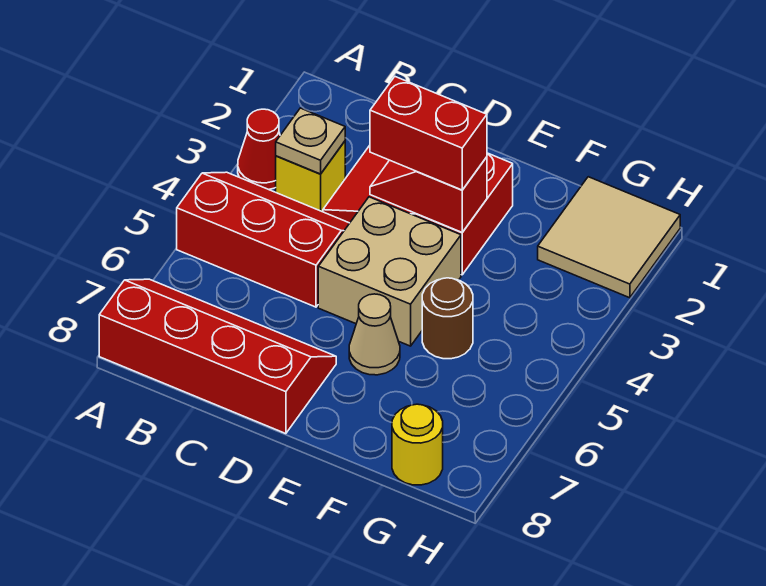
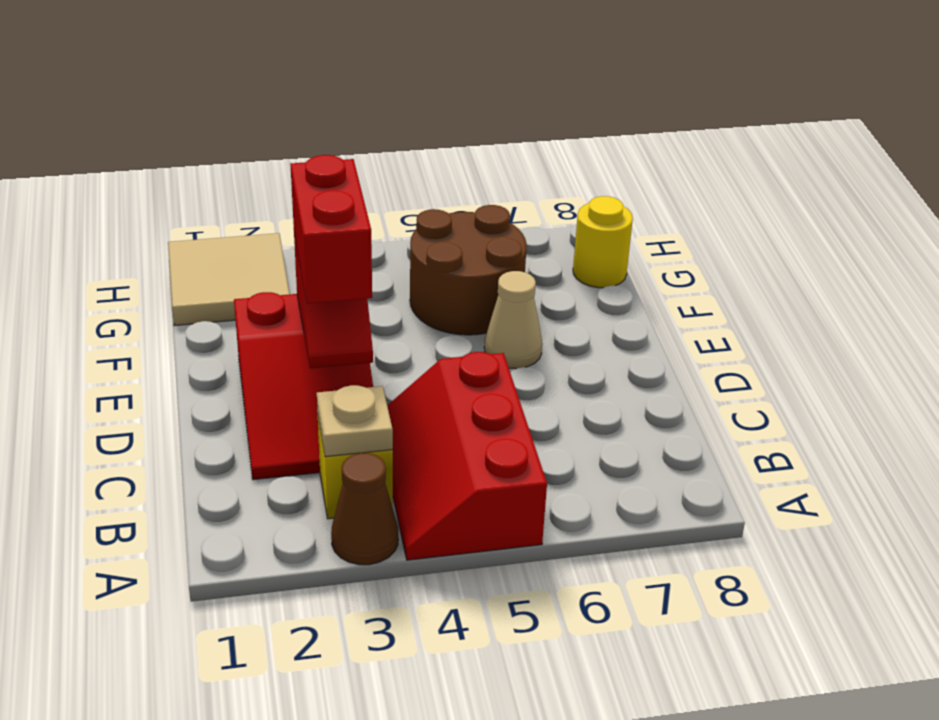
red cone A3 level 1 -> brown cone A3 level 1
red slope A7:D8 level 1 top 8 -> none
tan brick D4:E5 level 1 -> none
brown round brick F5 level 1 -> brown round brick F5:G6 level 1

